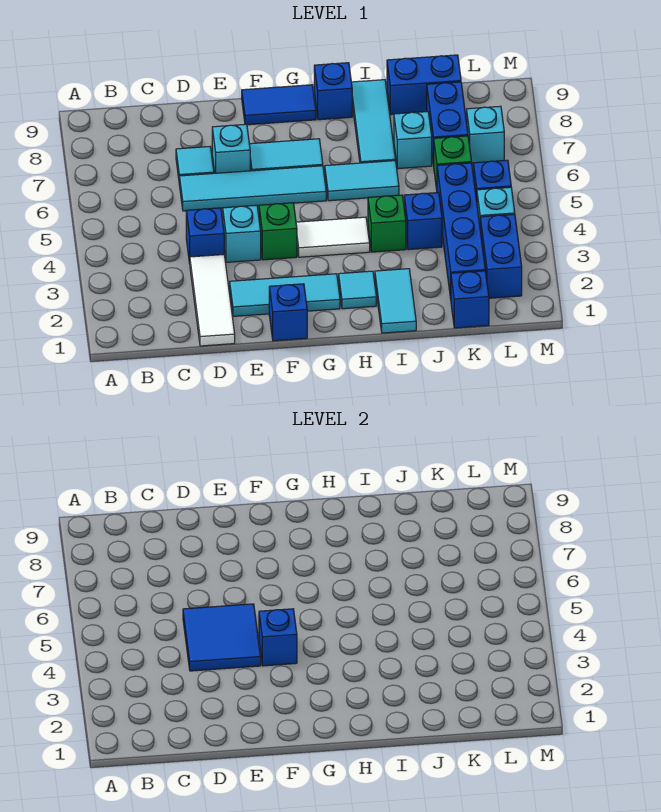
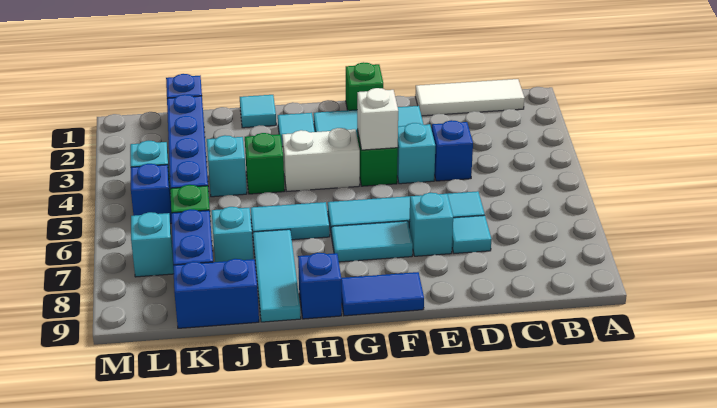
white tile D1:D3 level 1 -> white tile B1:D1 level 1
blue tile D4:E5 level 2 -> none
blue brick F1 level 1 -> green brick F1 level 1
blue brick F4 level 2 -> white brick F4 level 2
white tile G4:H4 level 1 -> white brick G4:H4 level 1
cyan tile I1:I2 level 1 -> cyan tile I1 level 1
blue brick J4 level 1 -> cyan brick J4 level 1
blue brick L2:L3 level 1 -> none

